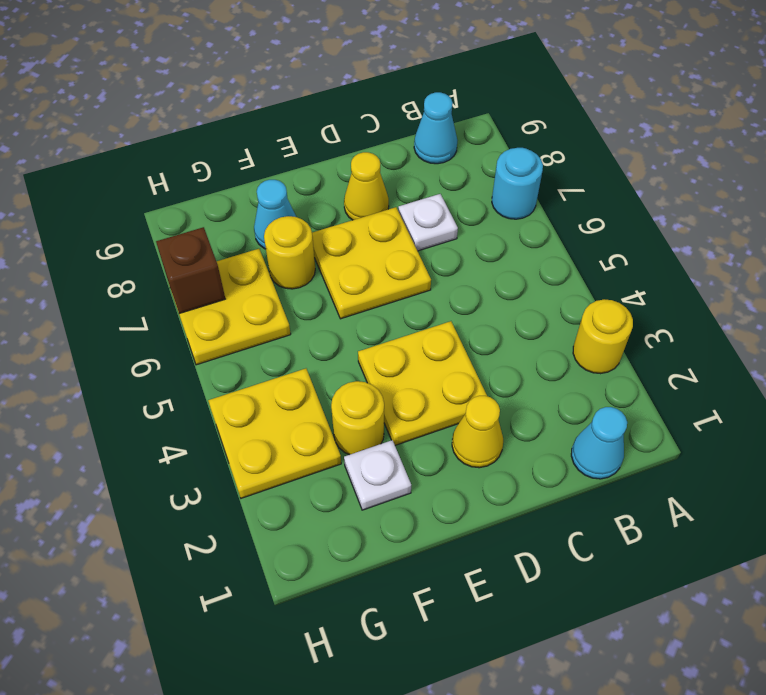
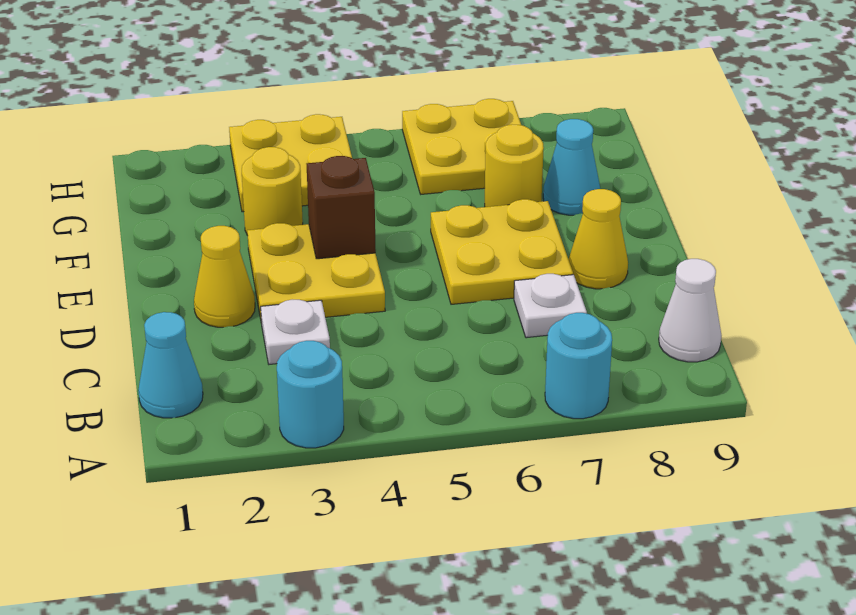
yellow round brick A3 level 1 -> cyan round brick A3 level 1
cyan cone B9 level 1 -> white cone B9 level 1
white plate F2 level 1 -> white plate C3 level 1
brown brick H7 level 2 -> brown brick E4 level 2

